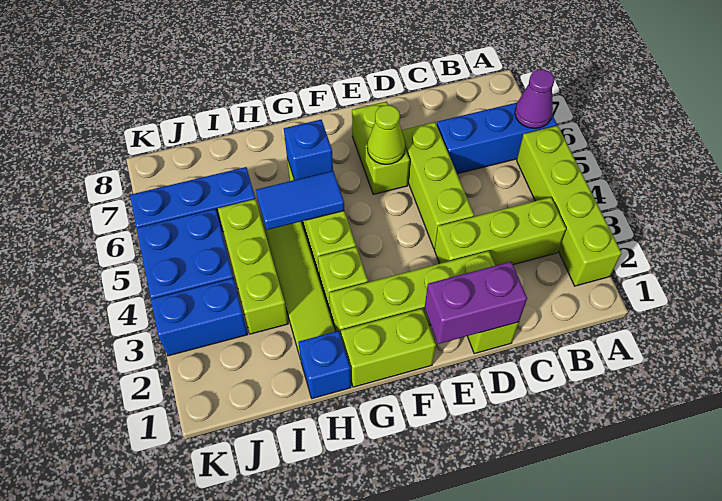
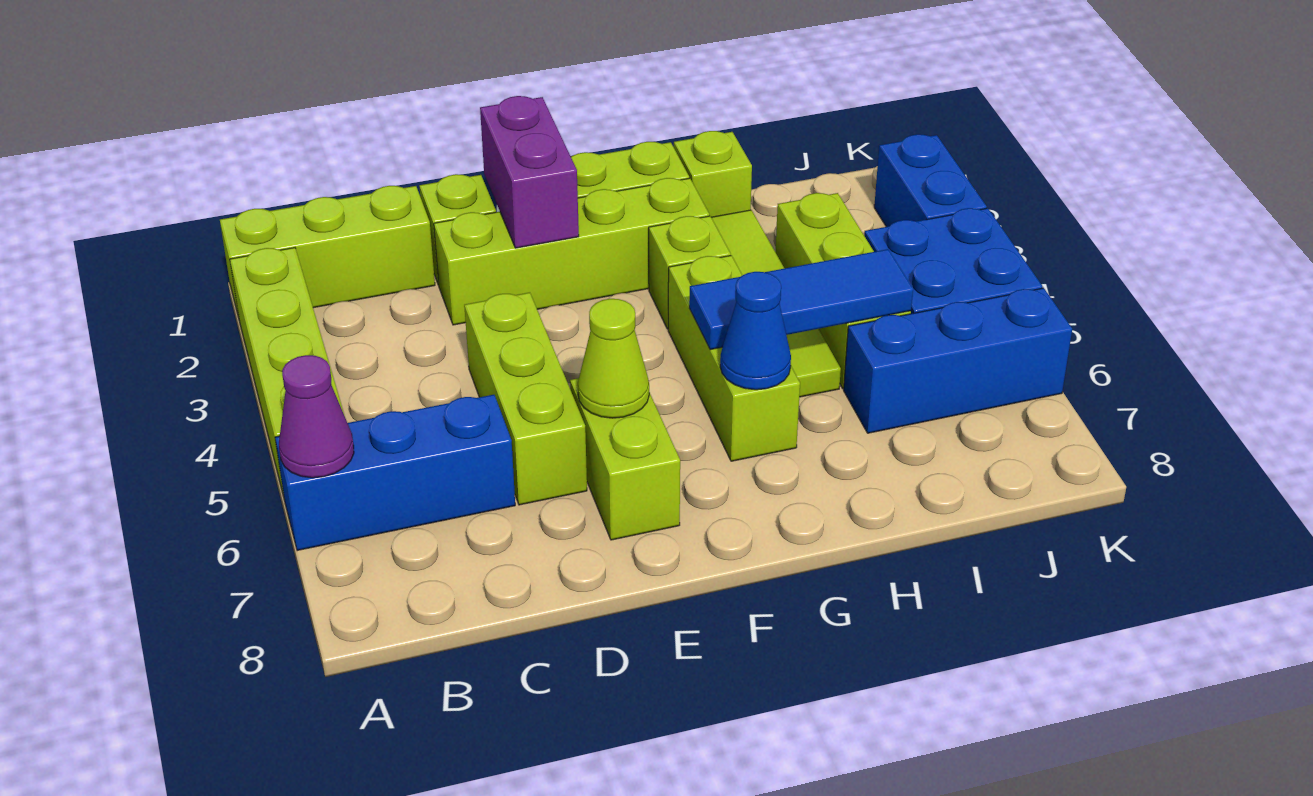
lime brick B3:D3 level 1 -> lime brick A1:C1 level 1
purple brick D1:E1 level 2 -> purple brick E1:E2 level 2
blue tile G5:H5 level 2 -> blue tile G5:I5 level 2
blue brick G6 level 2 -> blue cone G6 level 2
blue brick H1 level 1 -> lime brick H1 level 1
blue brick J3:K3 level 1 -> blue brick K2:K3 level 1

